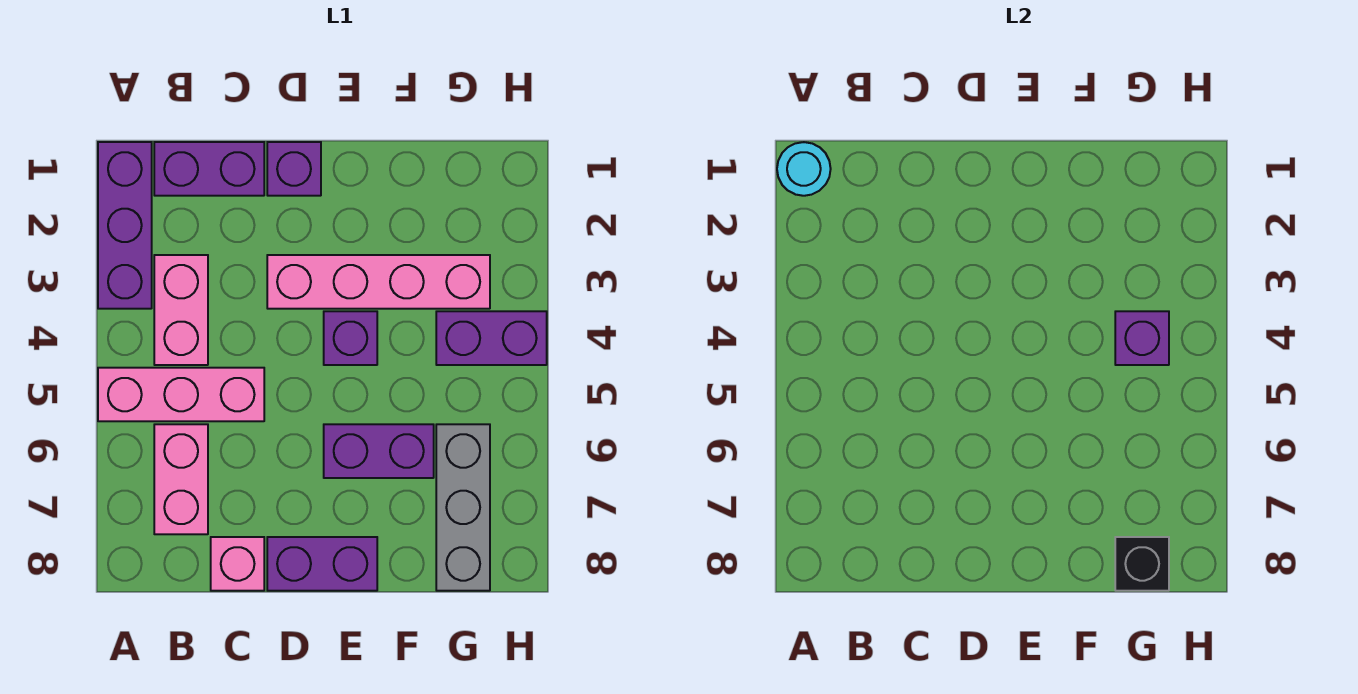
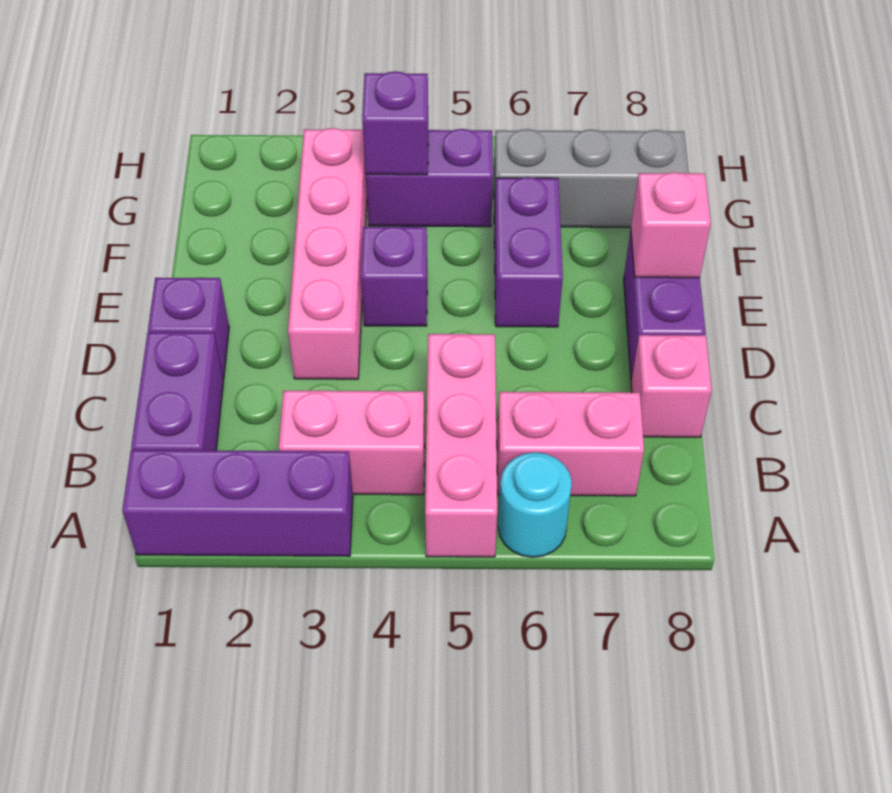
cyan round brick A1 level 2 -> cyan round brick A6 level 1
none -> pink brick E8 level 2
purple brick G4:H4 level 1 -> purple brick G4:G5 level 1
black brick G8 level 2 -> none

